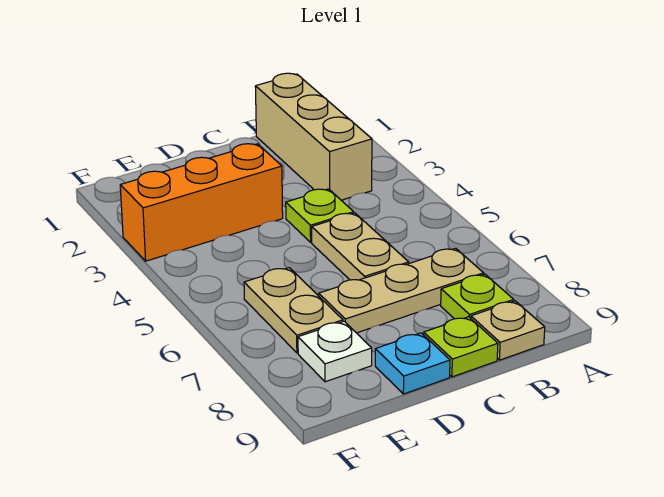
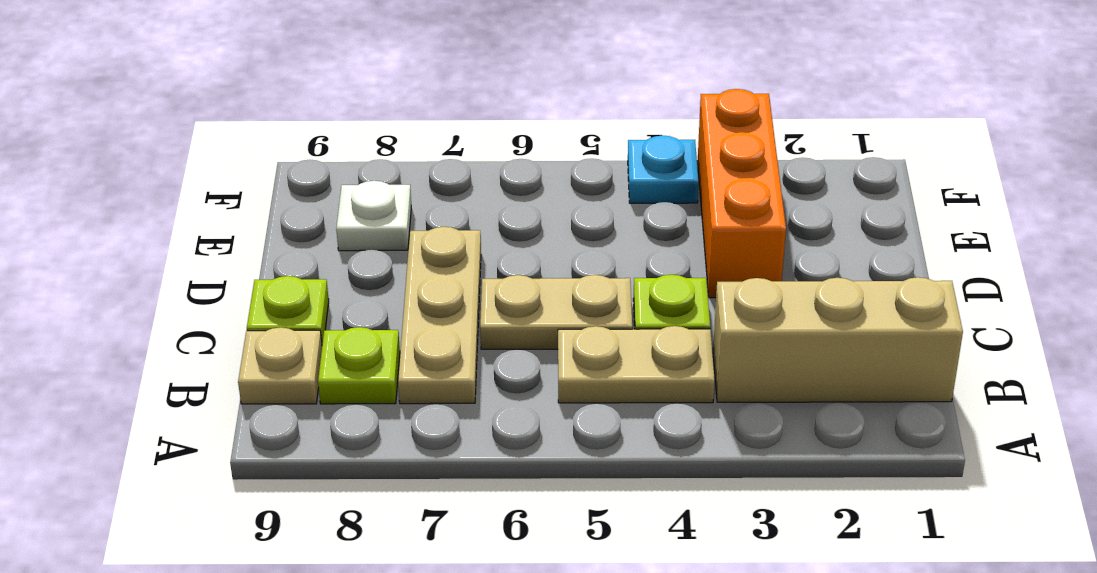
cyan plate D9 level 1 -> cyan plate F4 level 1
tan plate E6:E7 level 1 -> tan plate B4:B5 level 1

